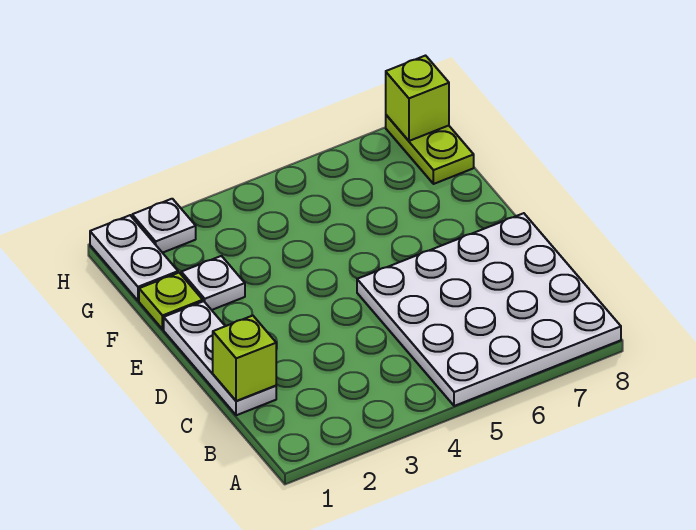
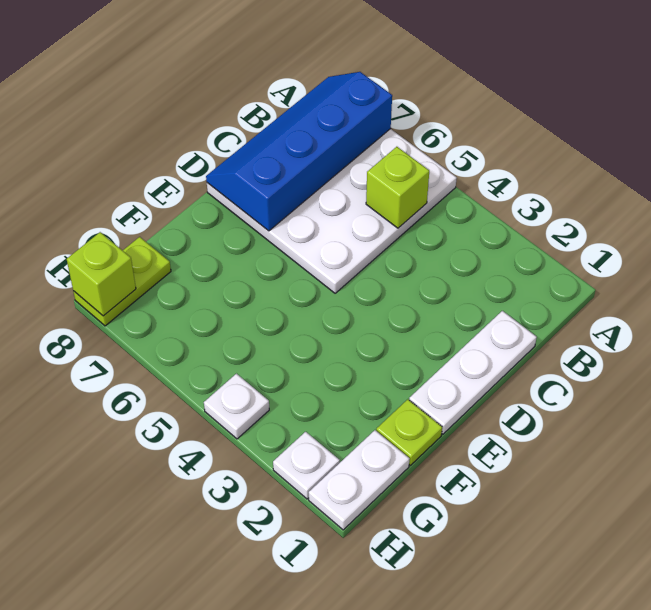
none -> blue slope A7:D8 level 2 top 7
lime brick C1 level 2 -> lime brick B5 level 2
white plate F2 level 1 -> white plate H4 level 1

